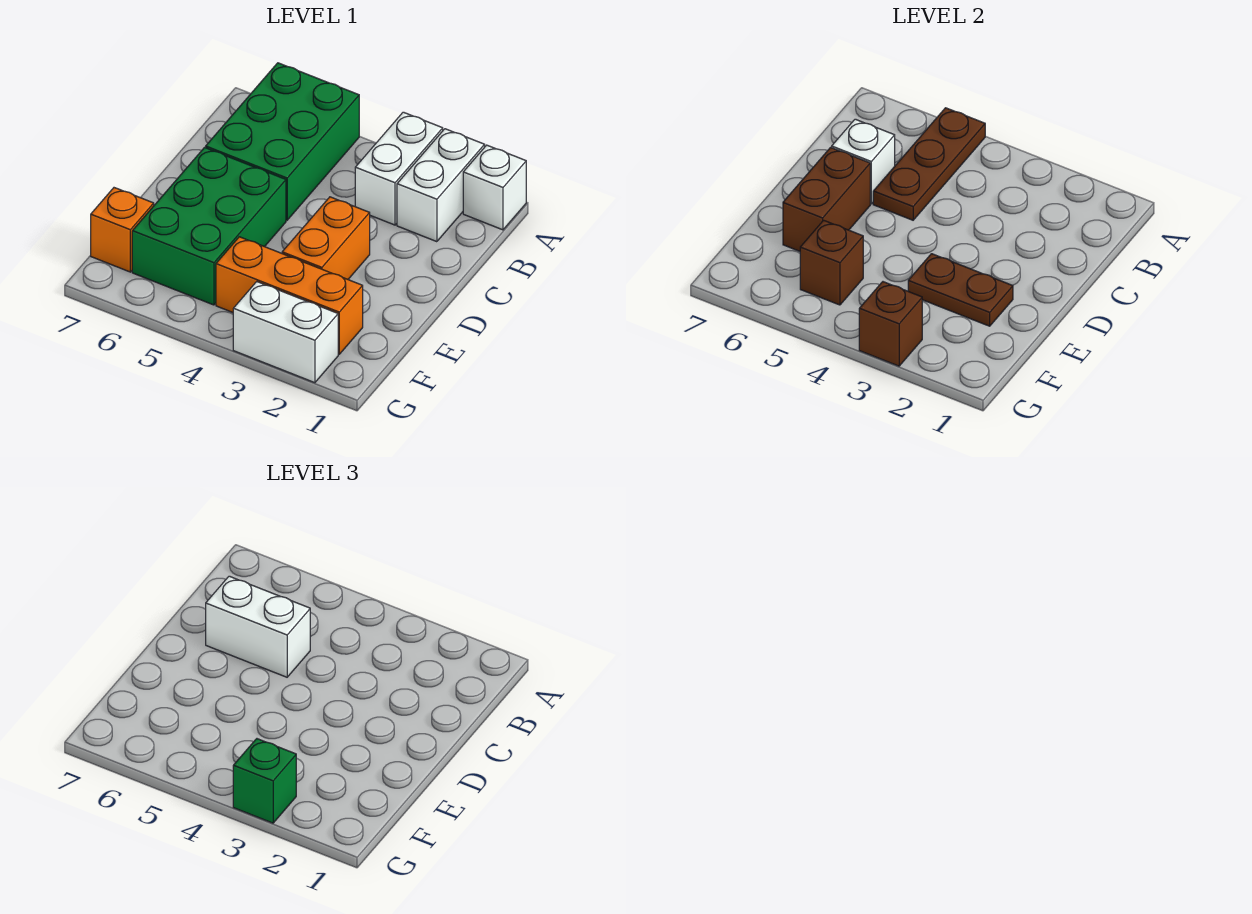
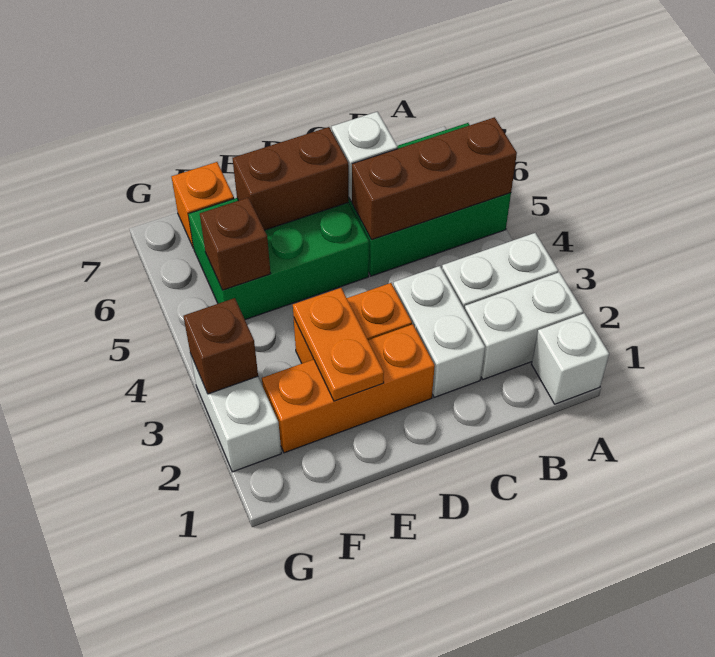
brown plate A5:C5 level 2 -> brown brick A5:C5 level 2
white brick C5:C6 level 3 -> white brick C2:C3 level 1
brown plate E2:E3 level 2 -> orange plate E2:E3 level 2
orange brick F2:F4 level 1 -> orange brick D2:F2 level 1
green brick G3 level 3 -> none

